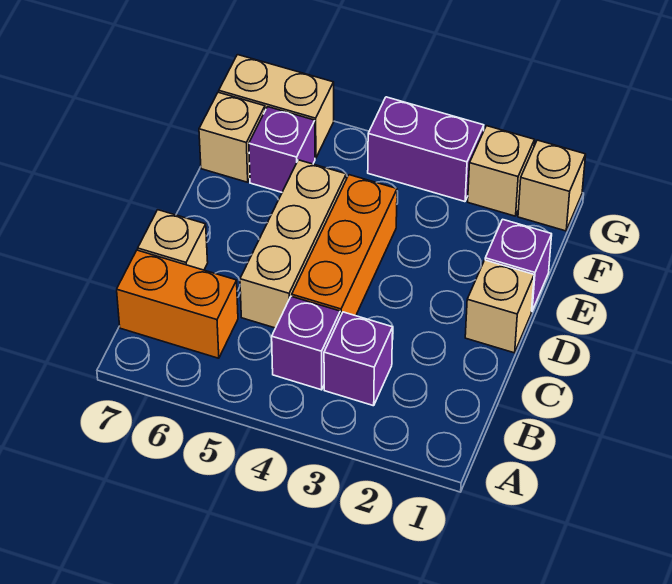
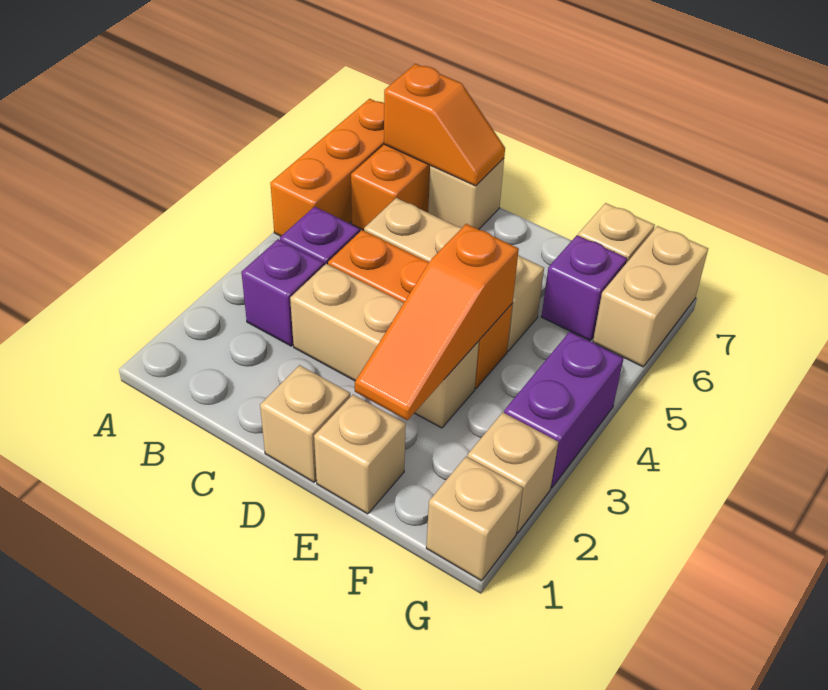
none -> orange brick A5:A7 level 1
none -> orange slope B7:C7 level 2 top B
none -> tan brick C3:E3 level 1
purple brick E1 level 1 -> tan brick E1 level 1
none -> orange slope E2:E4 level 2 top 4

